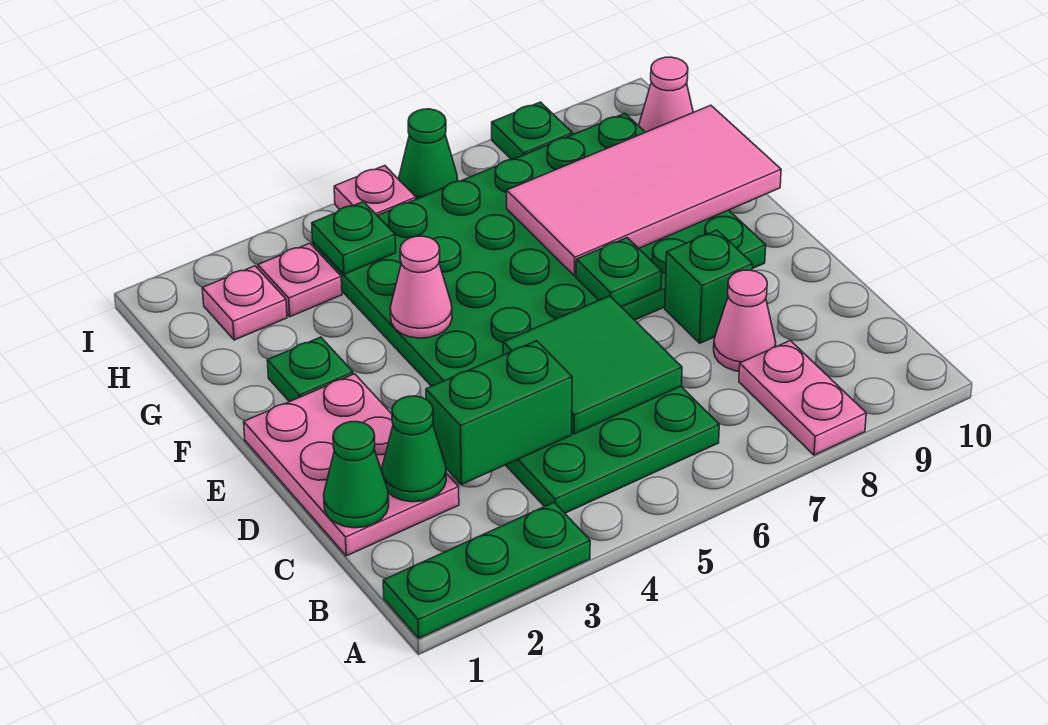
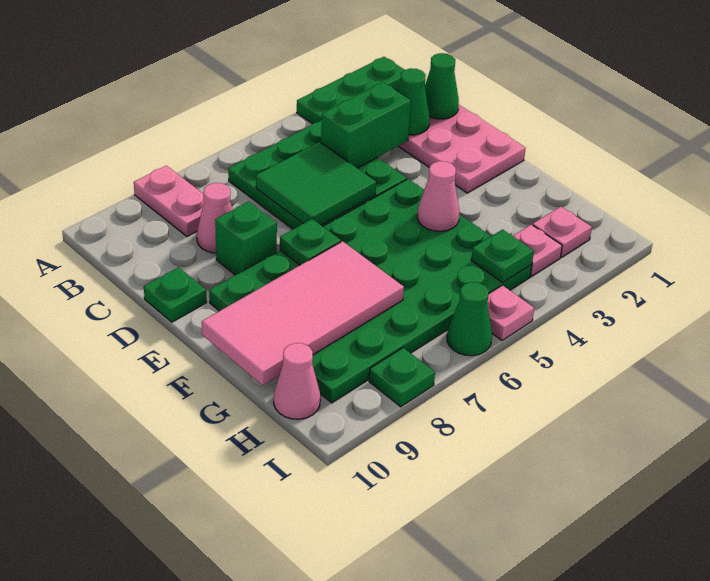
green plate F2 level 1 -> green plate D10 level 1

